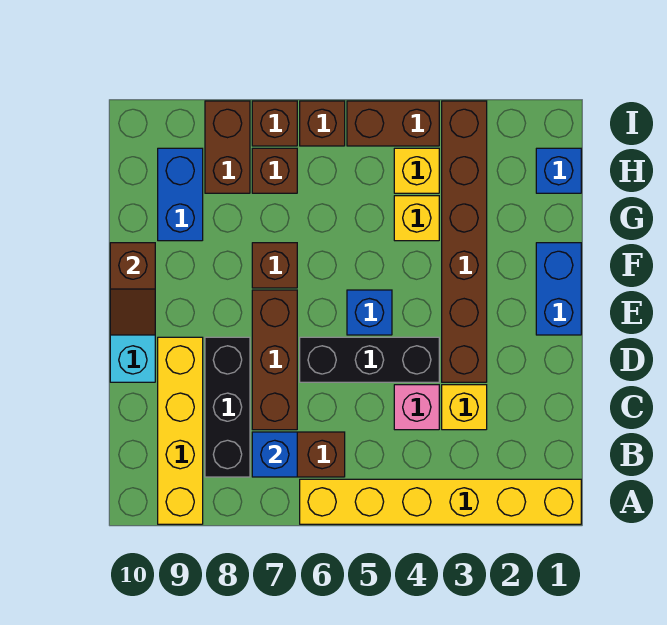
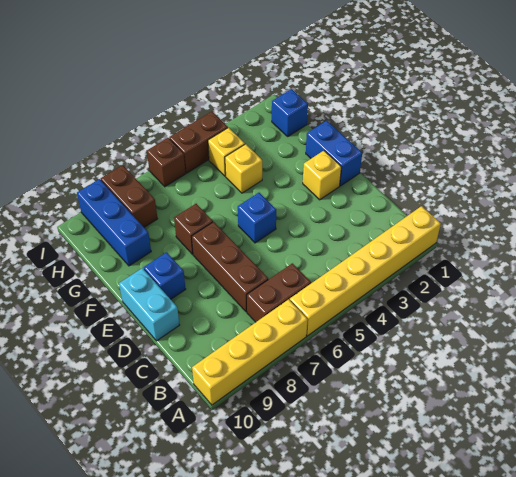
yellow brick A9:D9 level 1 -> yellow brick A7:A10 level 1
blue brick B7 level 2 -> blue brick E9 level 1
black brick B8:D8 level 1 -> none
yellow brick C3 level 1 -> yellow brick E2 level 1
pink brick C4 level 1 -> none
brown brick D3:I3 level 1 -> none
black brick D4:D6 level 1 -> none
brown slope E10:F10 level 2 top F -> none
blue brick G9:H9 level 1 -> blue brick G9:I9 level 1
brown brick H7 level 1 -> none
brown brick I7 level 1 -> none

